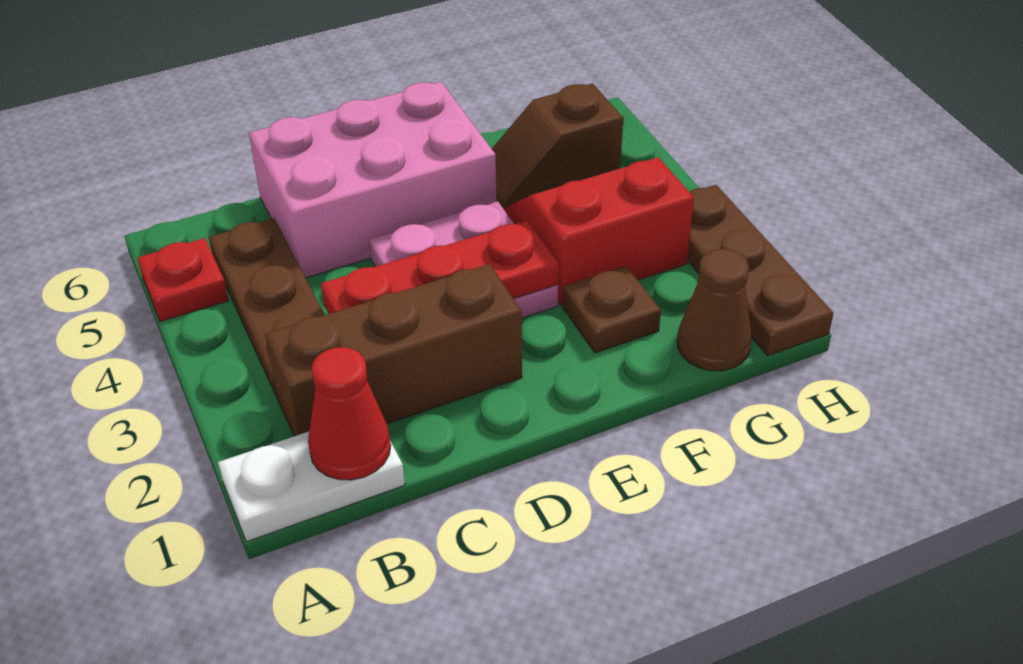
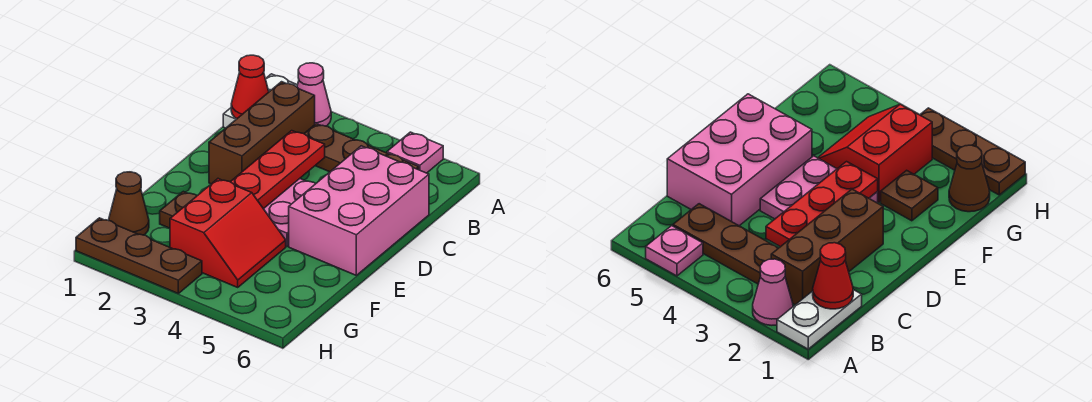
none -> pink cone A2 level 1
red plate A5 level 1 -> pink plate A5 level 1
brown slope F5:G5 level 1 top G -> none

